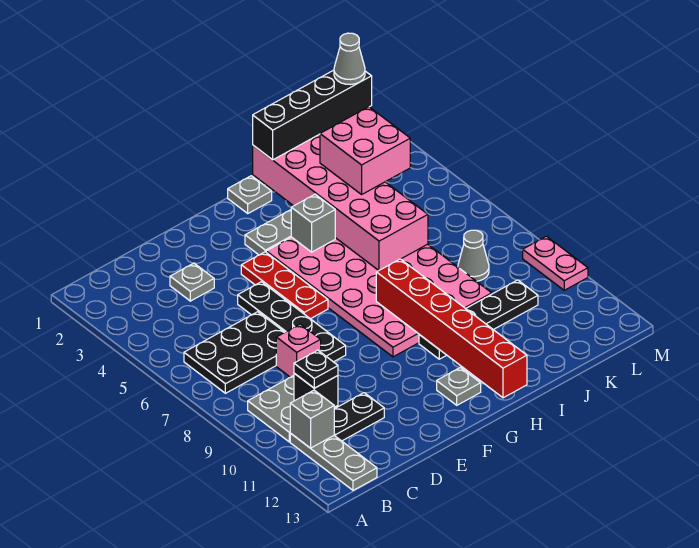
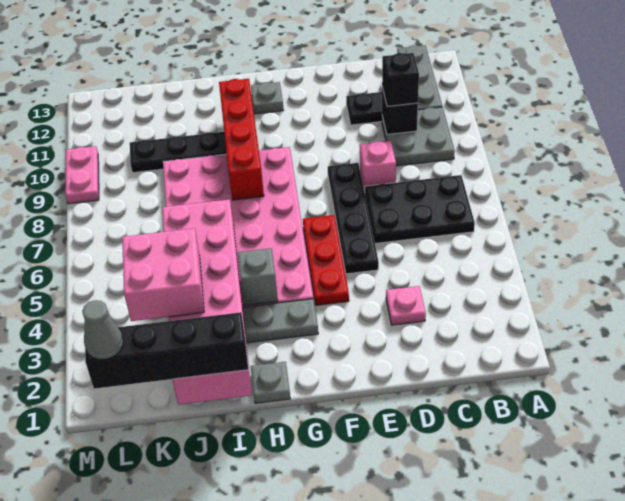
grey brick B11 level 2 -> none
black plate C10 level 3 -> black brick C10 level 3
grey plate D3 level 1 -> pink plate D3 level 1
red brick H8:H13 level 2 -> red brick H8:H11 level 2
grey cone K8 level 1 -> none

